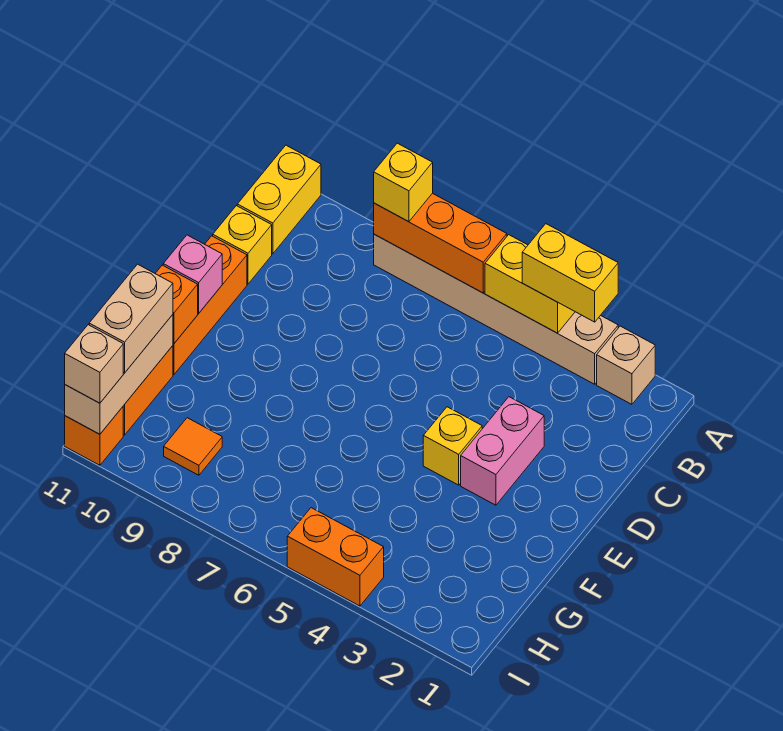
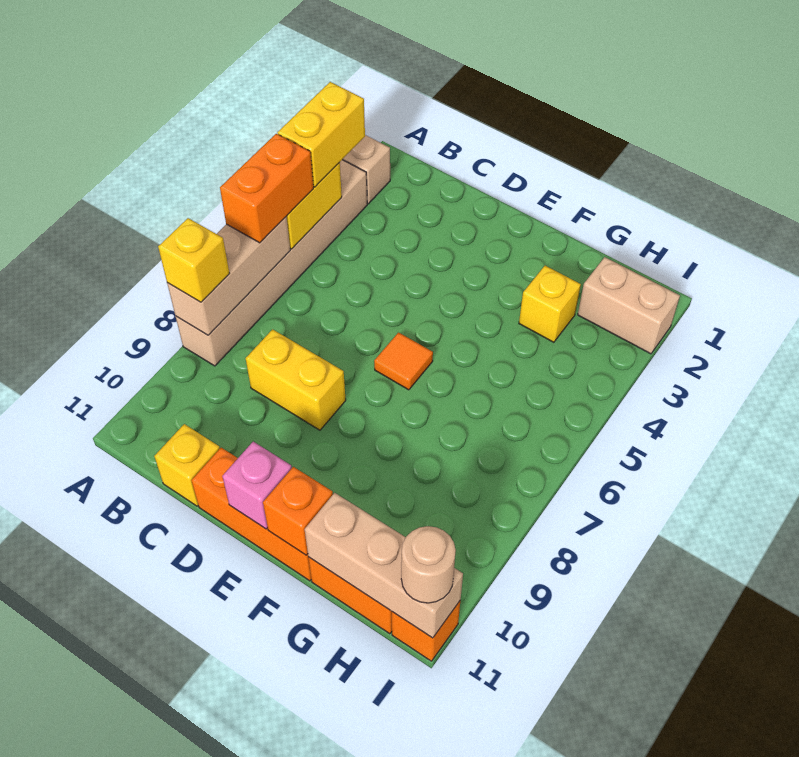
orange brick A6:A8 level 2 -> tan brick A6:A8 level 2
yellow brick A11:B11 level 1 -> yellow brick C8:D8 level 1
pink brick D3:E3 level 1 -> none
yellow brick E4 level 1 -> yellow brick G3 level 1
tan brick G11:H11 level 3 -> tan brick H2:I2 level 1
orange tile H9 level 1 -> orange tile E6 level 1
orange brick I4:I5 level 1 -> orange brick A5:A6 level 3
tan brick I11 level 3 -> tan round brick I11 level 3

